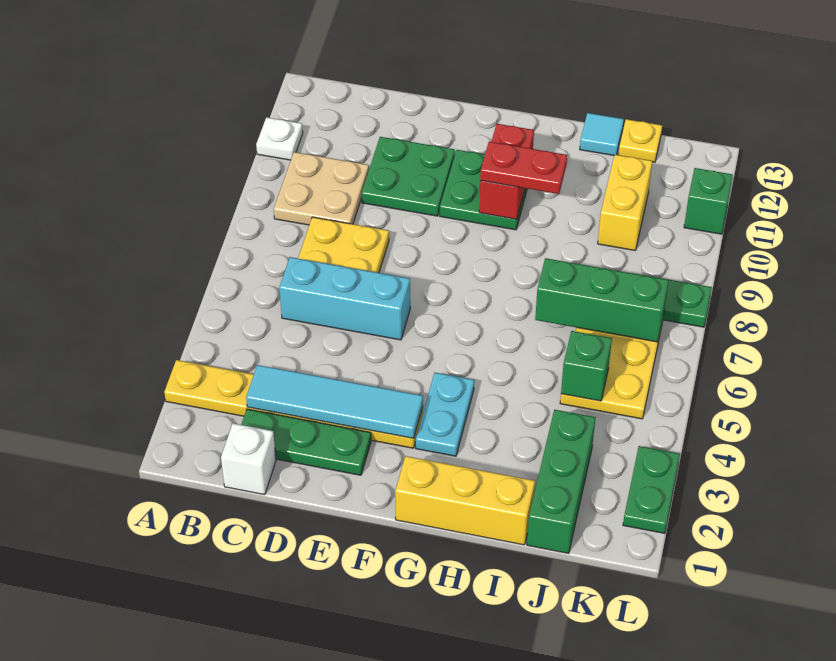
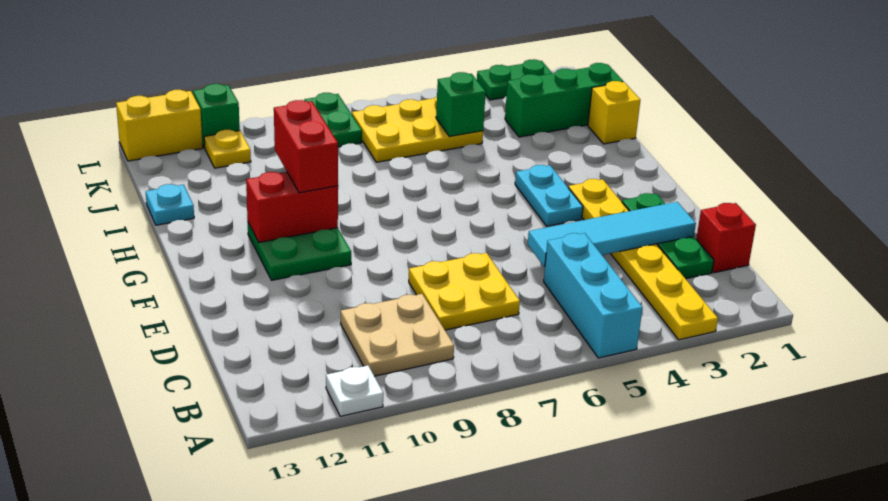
white brick C1 level 1 -> red brick C1 level 1
cyan tile C3:F3 level 2 -> cyan tile D2:D5 level 2
cyan brick C6:E6 level 1 -> cyan brick A5:C5 level 1
green plate D10:E11 level 1 -> none
yellow brick G1:I1 level 1 -> yellow brick I1 level 1
cyan plate G3:G4 level 1 -> cyan plate F4:G4 level 1
red plate G10:H10 level 3 -> red brick G10:H10 level 3
green brick I7:K7 level 2 -> none
cyan tile I13 level 1 -> cyan plate I13 level 1
yellow brick J10:J11 level 1 -> yellow brick L12:L13 level 1
yellow plate J13 level 1 -> yellow plate K11 level 1

